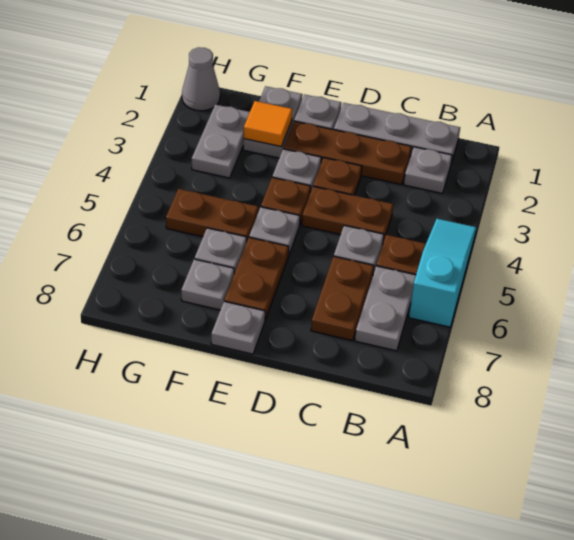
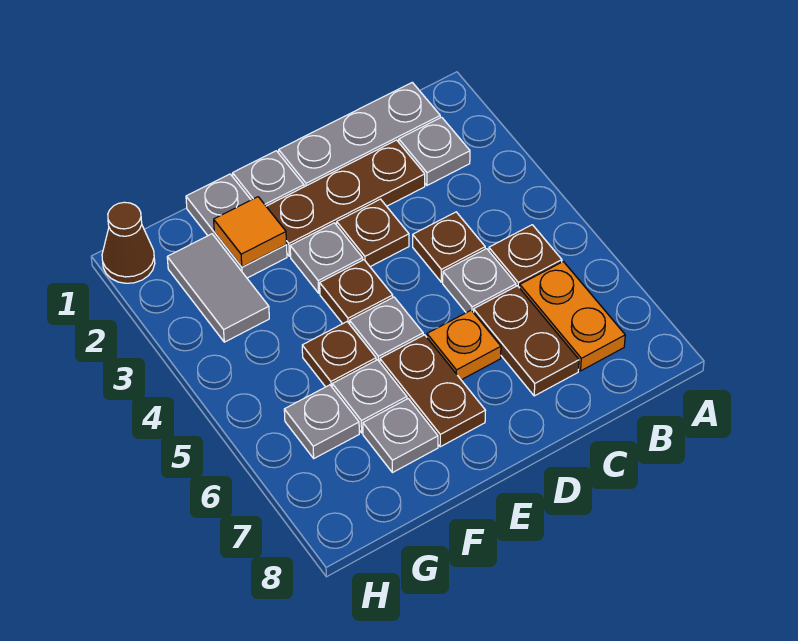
cyan slope A4:A6 level 1 top 6 -> none
grey plate B6:B7 level 1 -> orange plate B6:B7 level 1
brown plate C4:D4 level 1 -> brown plate C4 level 1
none -> orange plate D6 level 1
grey plate E8 level 1 -> grey plate G6 level 1
brown plate F5:G5 level 1 -> brown plate F5 level 1
grey plate G2:G3 level 1 -> grey tile G2:G3 level 1
grey cone H1 level 1 -> brown cone H1 level 1

